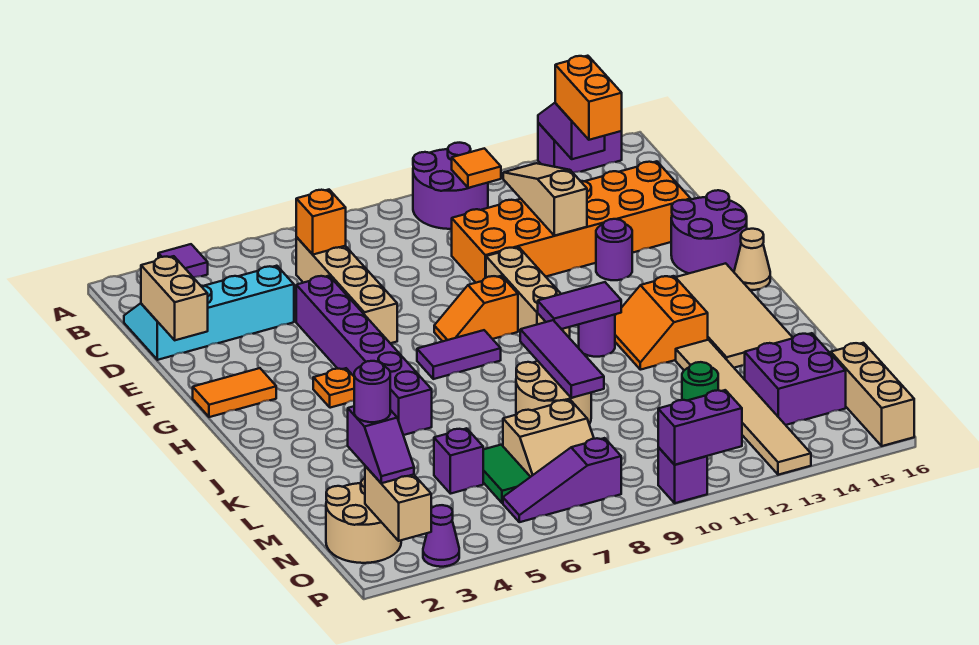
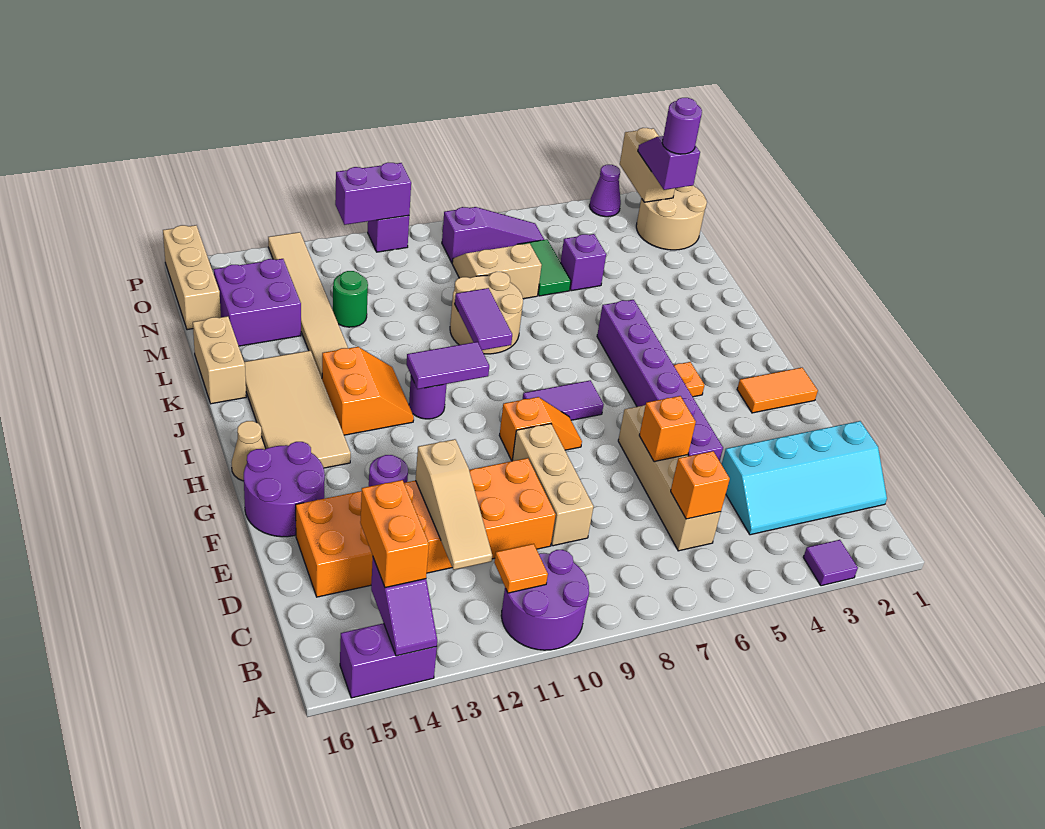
tan brick D1:E1 level 2 -> tan brick K16:L16 level 1
none -> orange brick E6 level 2
tan brick F10:H10 level 1 -> tan brick D9:F9 level 1
purple tile J9:L9 level 2 -> purple tile J9:K9 level 2

